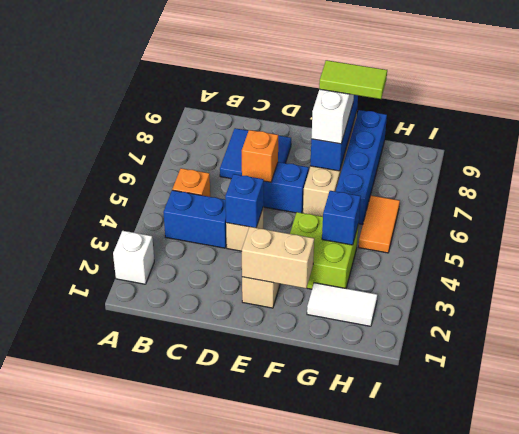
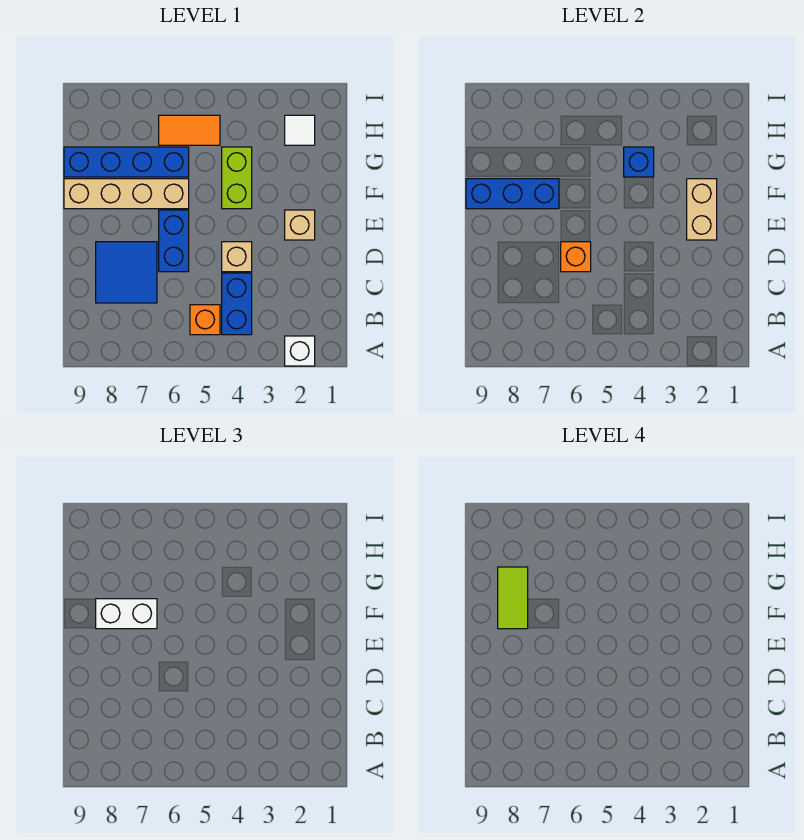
blue brick D4 level 2 -> none
lime brick F3:G4 level 1 -> lime brick F4:G4 level 1
white tile G2:H2 level 1 -> white tile H2 level 1

